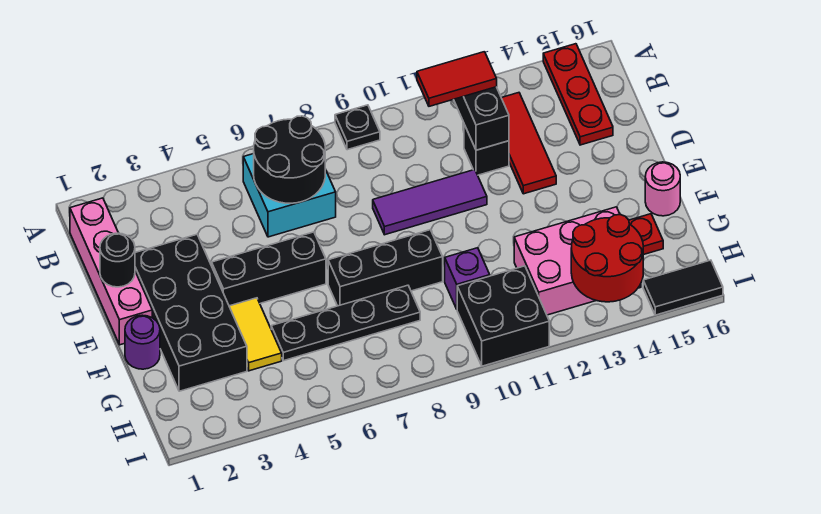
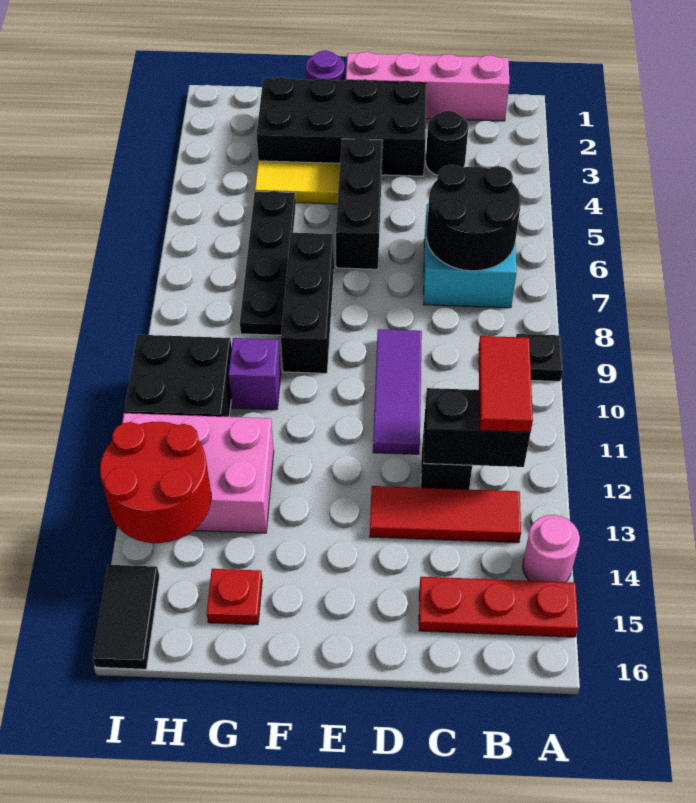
black round brick D1 level 2 -> black round brick C3 level 1
pink round brick F16 level 1 -> pink round brick A14 level 1
pink brick G12:H14 level 1 -> pink brick G12:I13 level 1

